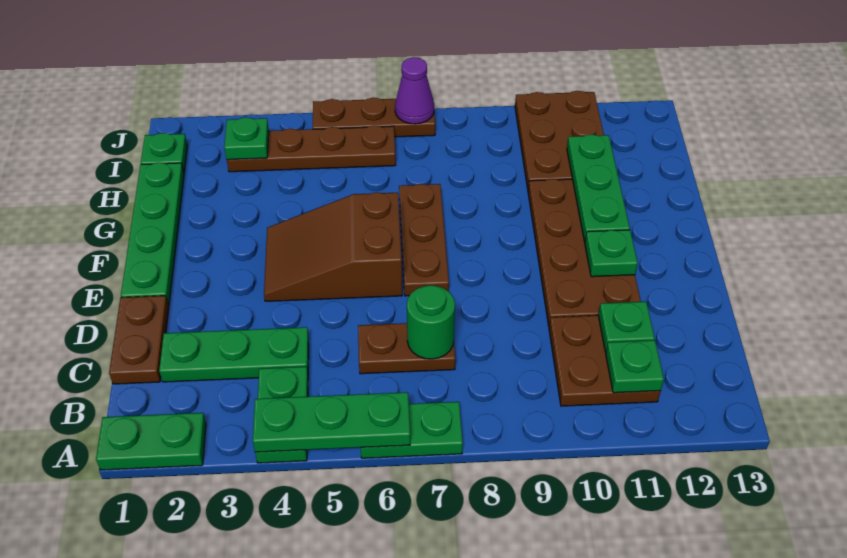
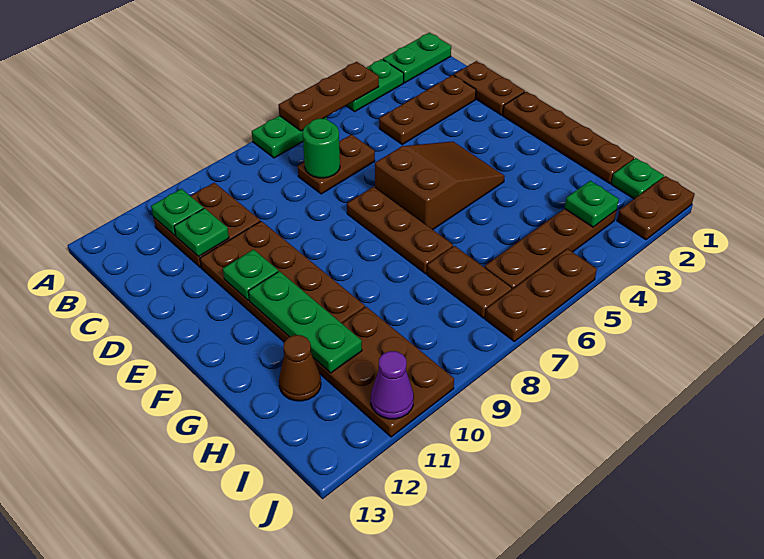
green plate A4:B4 level 1 -> green plate A3:A4 level 1
green plate A4:A6 level 2 -> brown plate A4:A6 level 2
green plate C2:C4 level 1 -> brown plate C2:C4 level 1
green plate E1:H1 level 1 -> brown plate E1:H1 level 1
none -> brown plate H7:I7 level 1
none -> brown cone H12 level 1
none -> brown plate J1:J2 level 1
purple cone J7 level 2 -> purple cone J11 level 2

